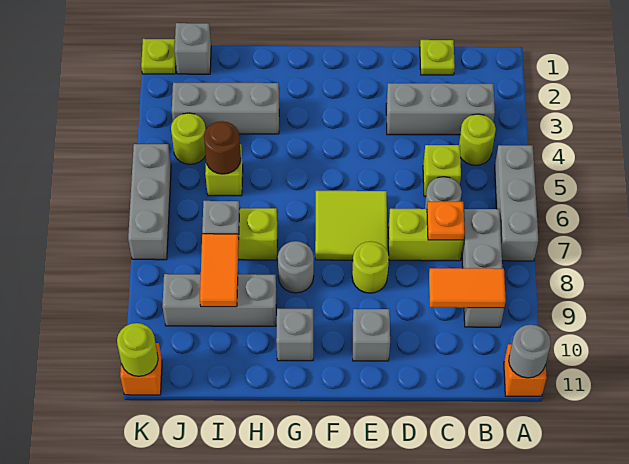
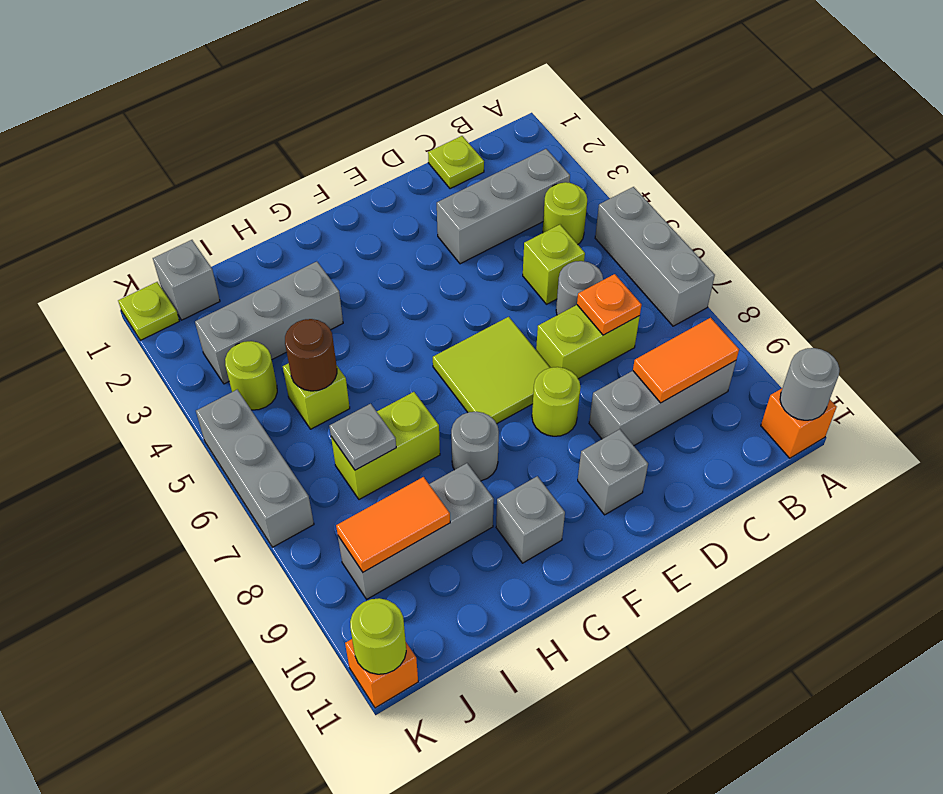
grey brick B7:B9 level 1 -> grey brick B9:D9 level 1
orange tile I8:I9 level 2 -> orange tile I9:J9 level 2

